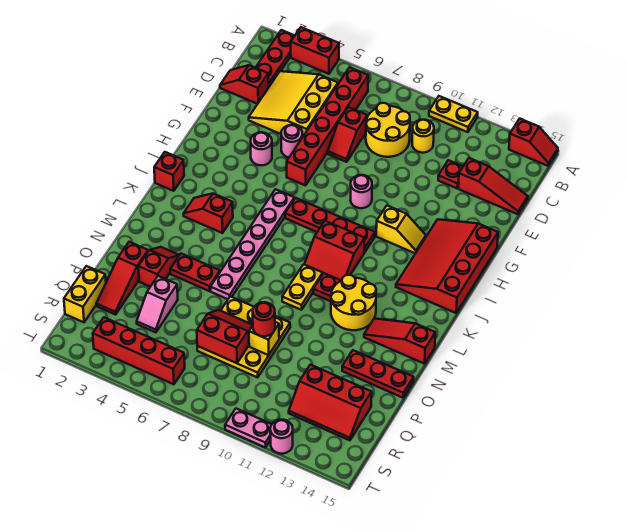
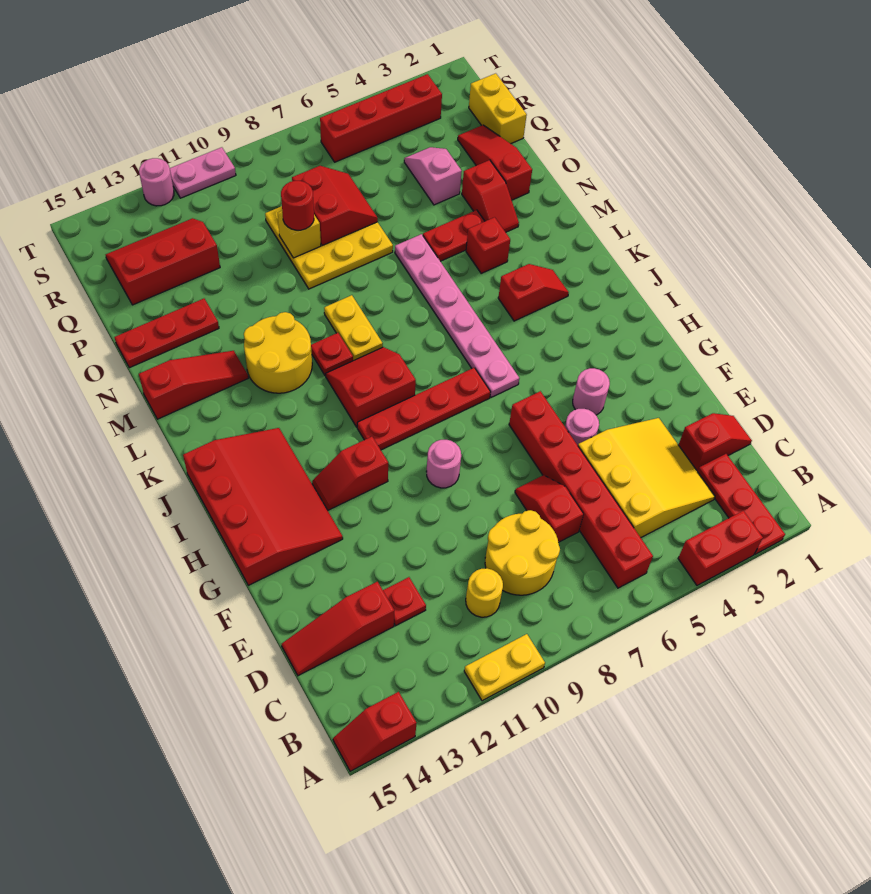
yellow slope H11:H12 level 1 top 11 -> red slope H11:H12 level 1 top 11
red brick J1 level 1 -> red brick M4 level 1
red slope P7:Q8 level 2 top Q -> red slope P7:Q8 level 2 top 8

